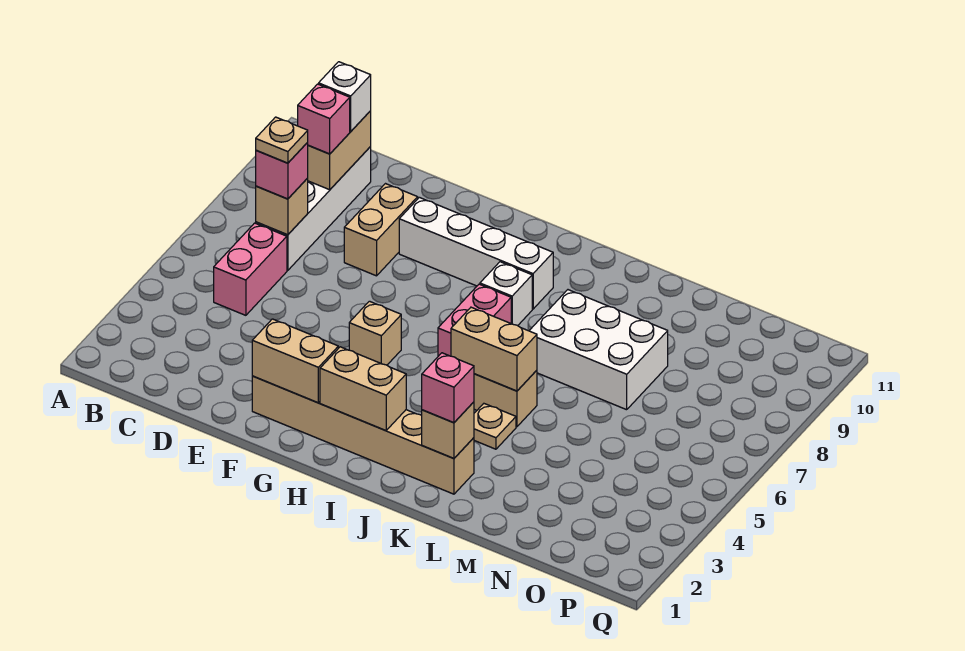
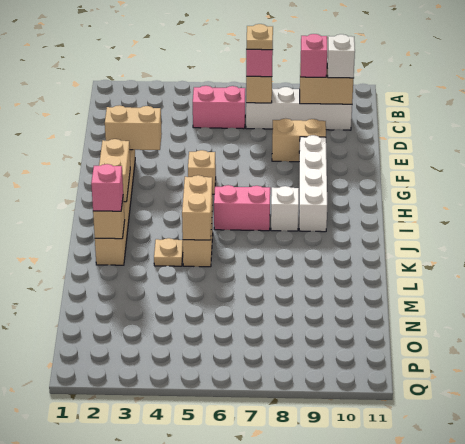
tan brick F2:G2 level 2 -> tan brick F2:F3 level 2
white brick K7:M8 level 1 -> none

